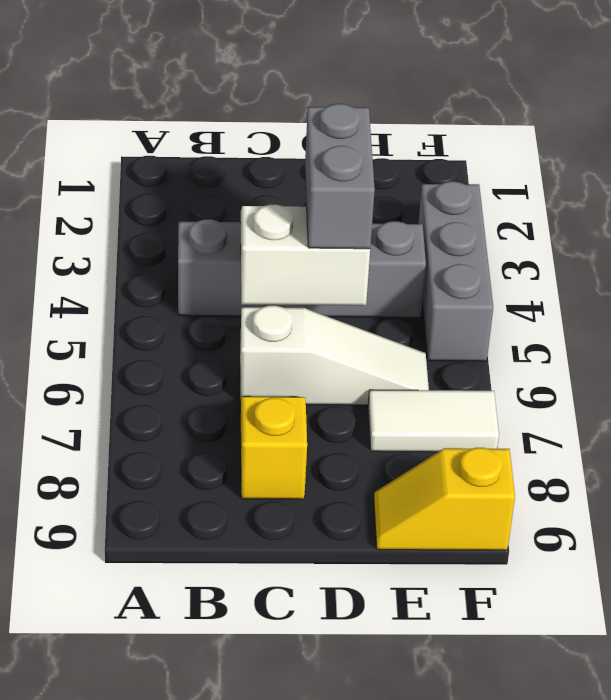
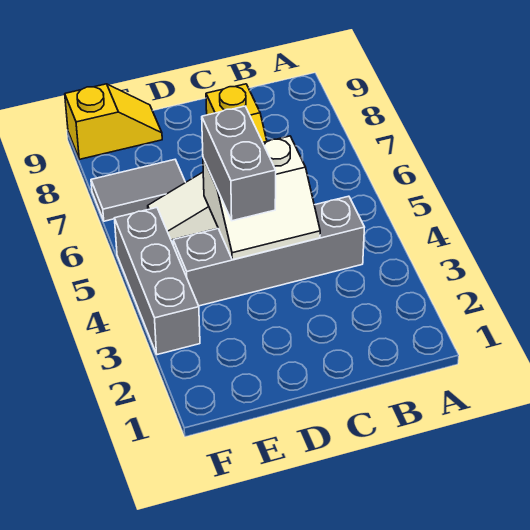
white tile E7:F7 level 1 -> grey tile E7:F7 level 1

